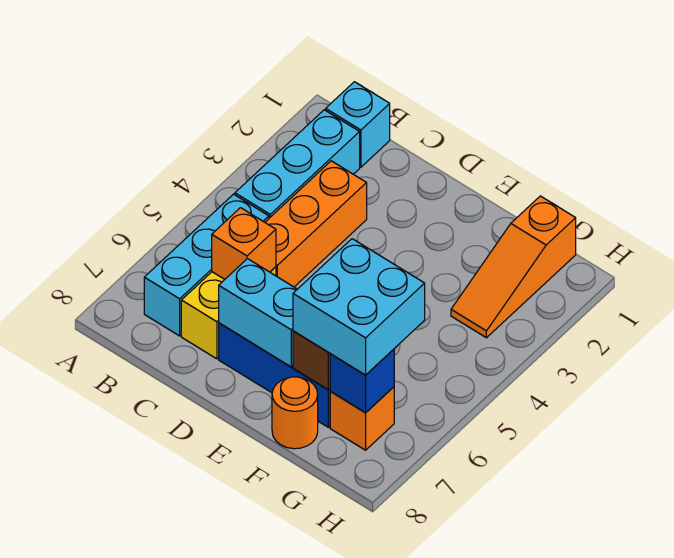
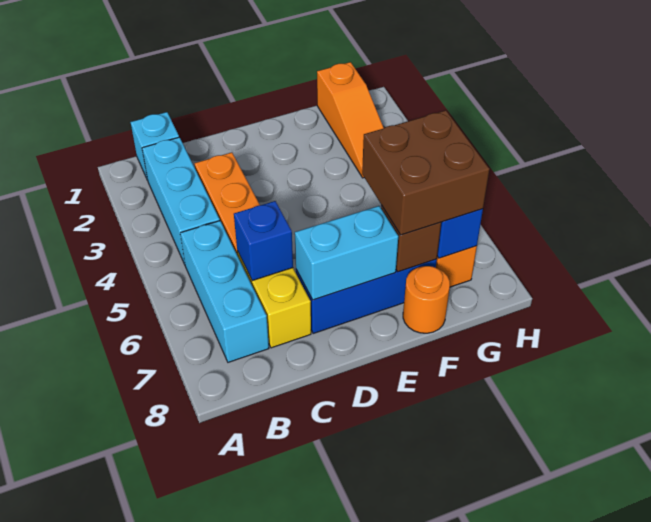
orange brick C6 level 2 -> blue brick C6 level 2
cyan brick F6:G7 level 3 -> brown brick F6:G7 level 3

